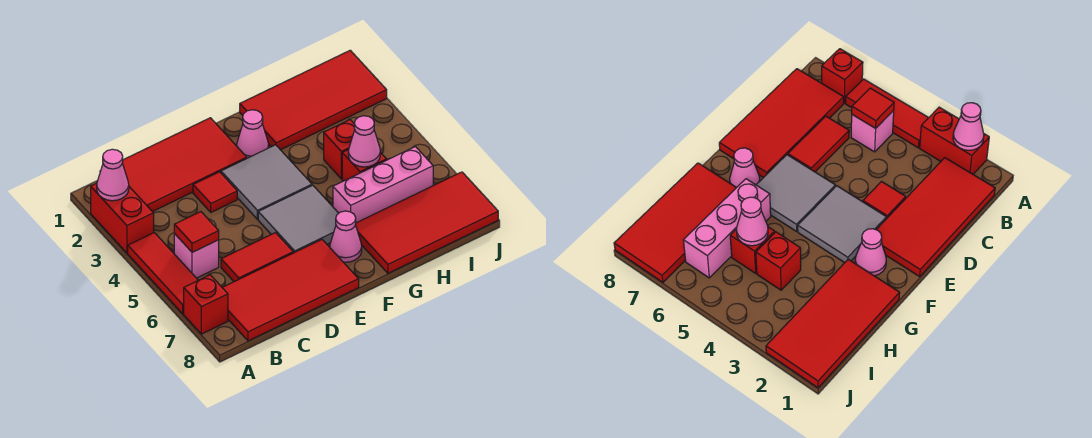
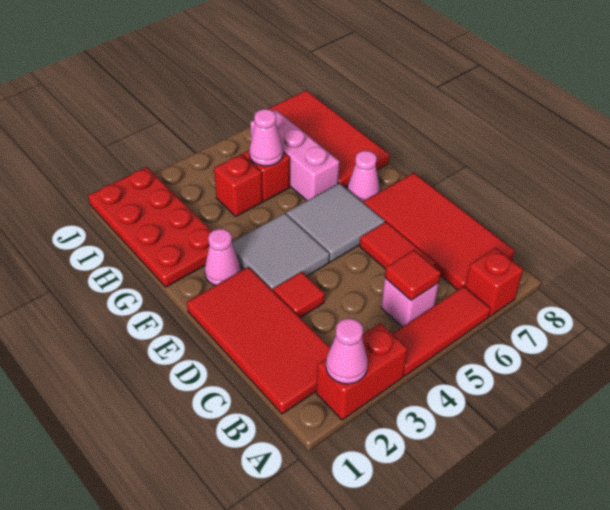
red tile G1:J2 level 1 -> red plate G1:J2 level 1

